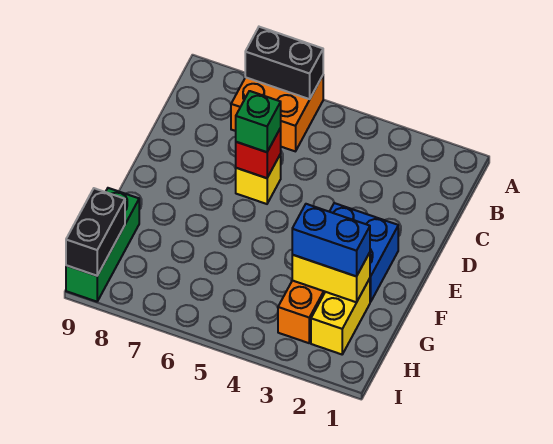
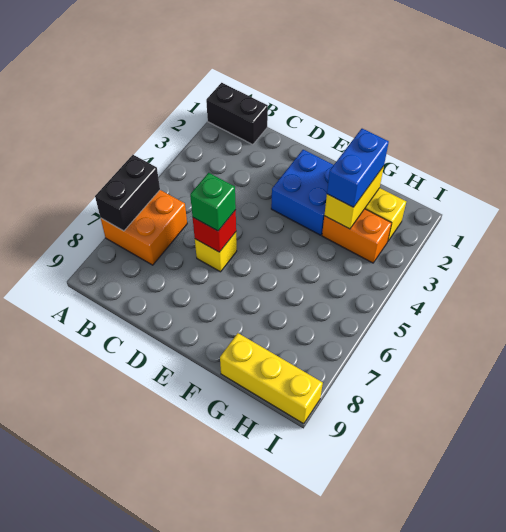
green brick G9:I9 level 1 -> yellow brick G9:I9 level 1
black brick H9:I9 level 2 -> black brick A1:B1 level 1

